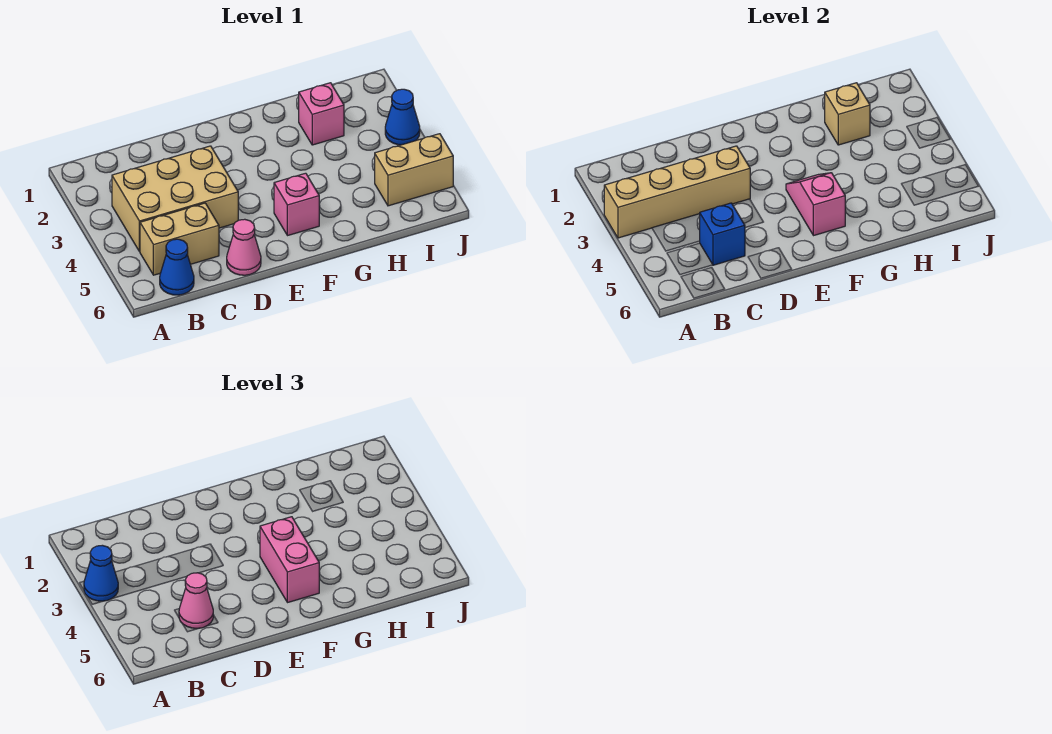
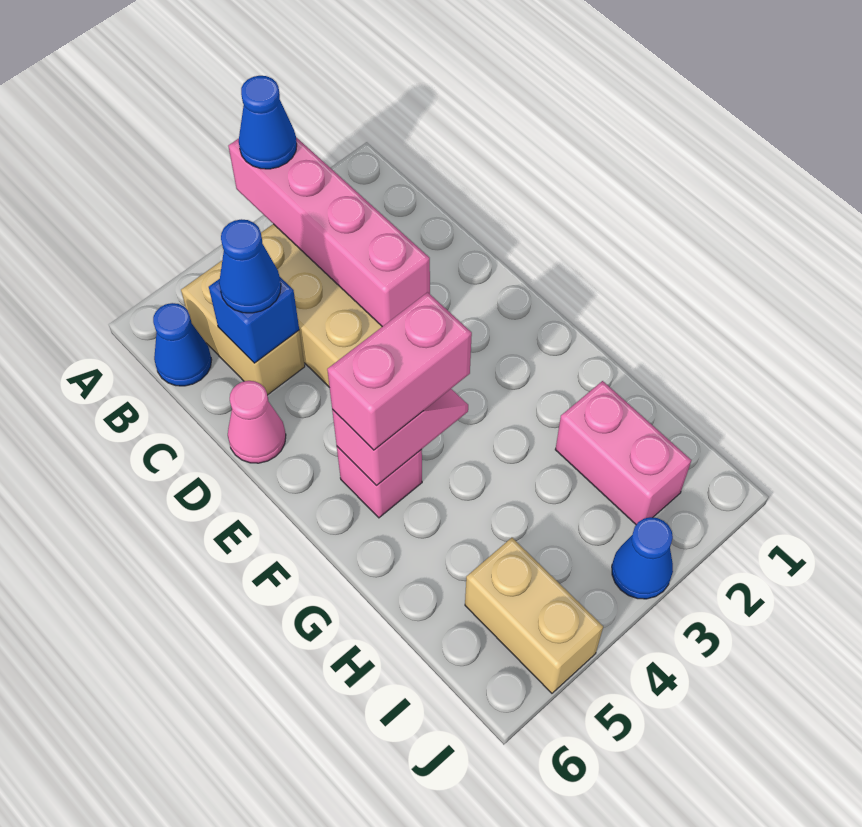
tan brick A3:D3 level 2 -> pink brick A3:D3 level 2
pink cone C5 level 3 -> blue cone C5 level 3
pink brick H2 level 1 -> pink brick H2:I2 level 1
tan brick H2 level 2 -> none

